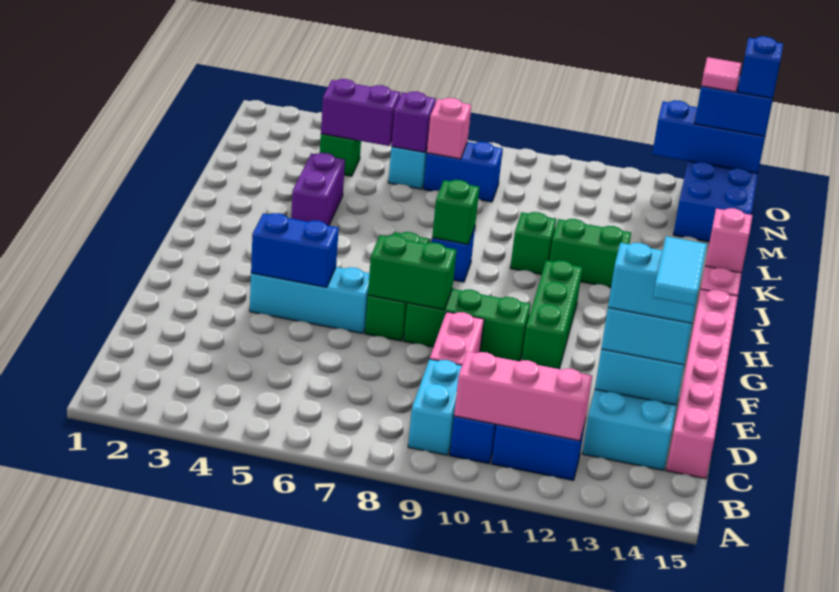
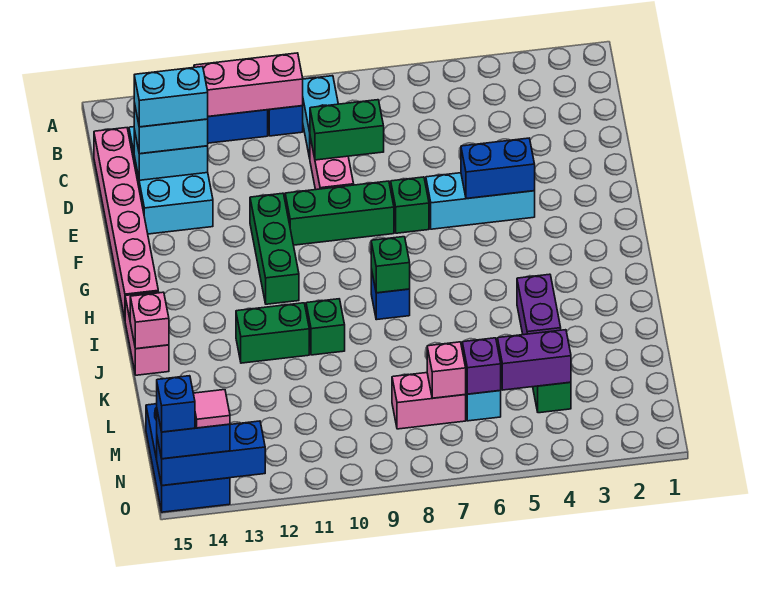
cyan tile C14:D14 level 5 -> none
green brick F7:H7 level 1 -> green brick F7 level 1
green brick F7:F8 level 2 -> green brick D8:D9 level 2
blue brick M7:M8 level 1 -> pink brick M7:M8 level 1

